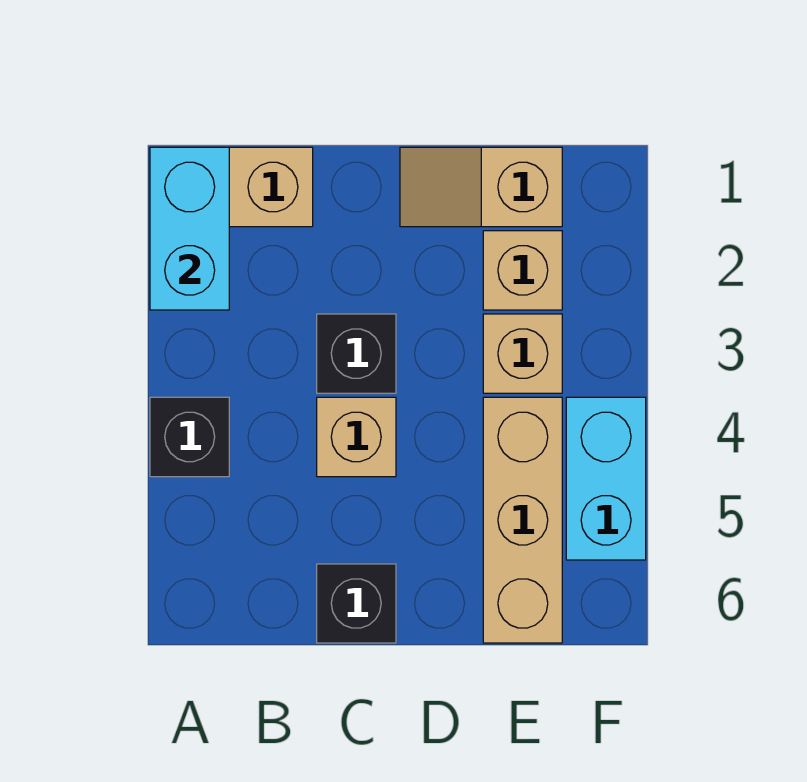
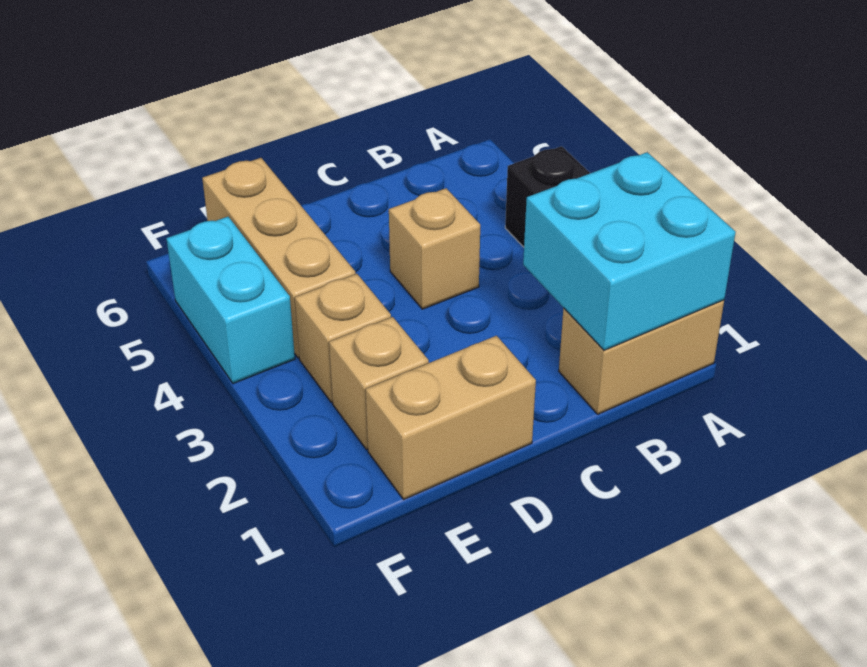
cyan brick A1:A2 level 2 -> cyan brick A1:B2 level 2
black brick C3 level 1 -> none
black brick C6 level 1 -> none
tan slope D1:E1 level 1 top E -> tan brick D1:E1 level 1

